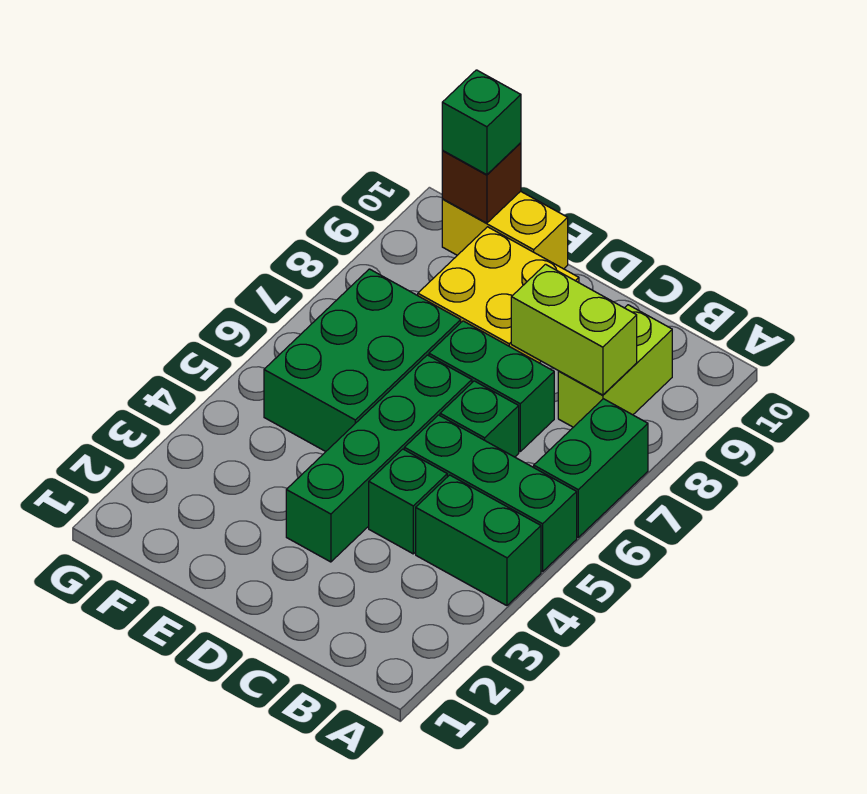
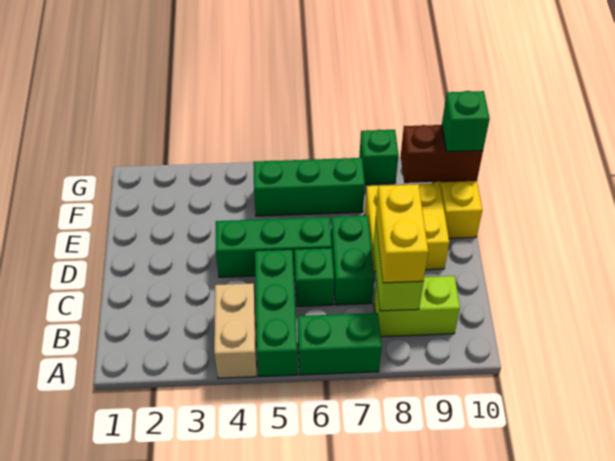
green brick A4:B4 level 1 -> tan brick A4:B4 level 1
none -> yellow brick B8:C8 level 3
green brick C4 level 1 -> green brick G8 level 1
green brick D3:D6 level 1 -> green brick D4:D6 level 1
green brick E5:F7 level 1 -> green brick F5:F7 level 1
brown brick F10 level 2 -> brown brick F9:F10 level 2

